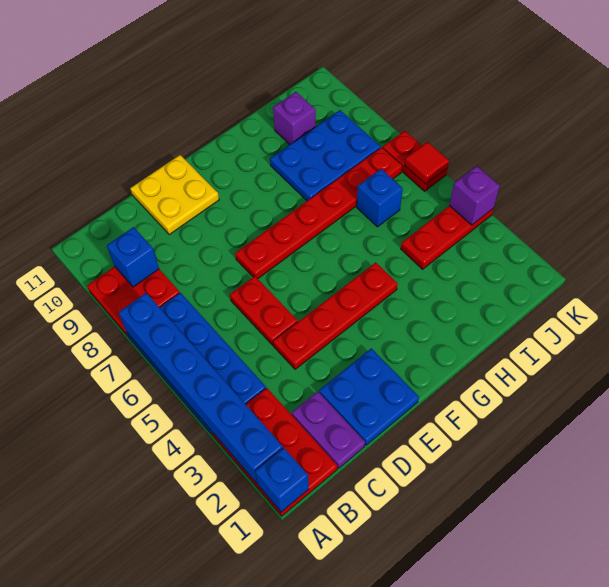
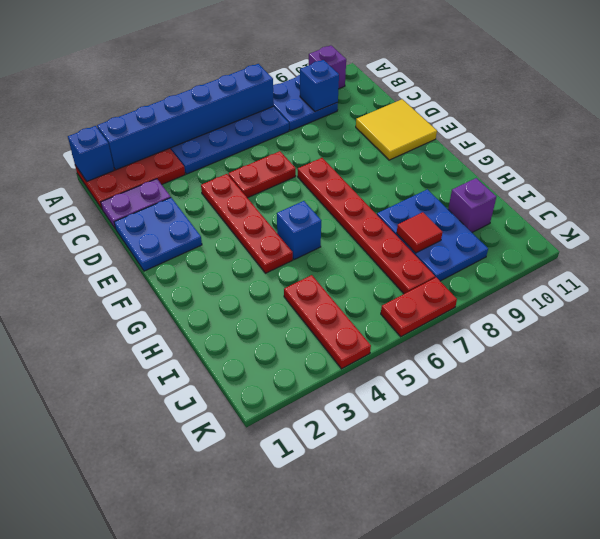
red plate A8:B9 level 1 -> blue plate A8:B9 level 1
yellow plate D10:E11 level 1 -> yellow tile D10:E11 level 1
blue brick I6 level 1 -> blue brick G5 level 1
purple brick K4 level 2 -> purple brick A10 level 1
red tile K6 level 2 -> red tile I8 level 2

